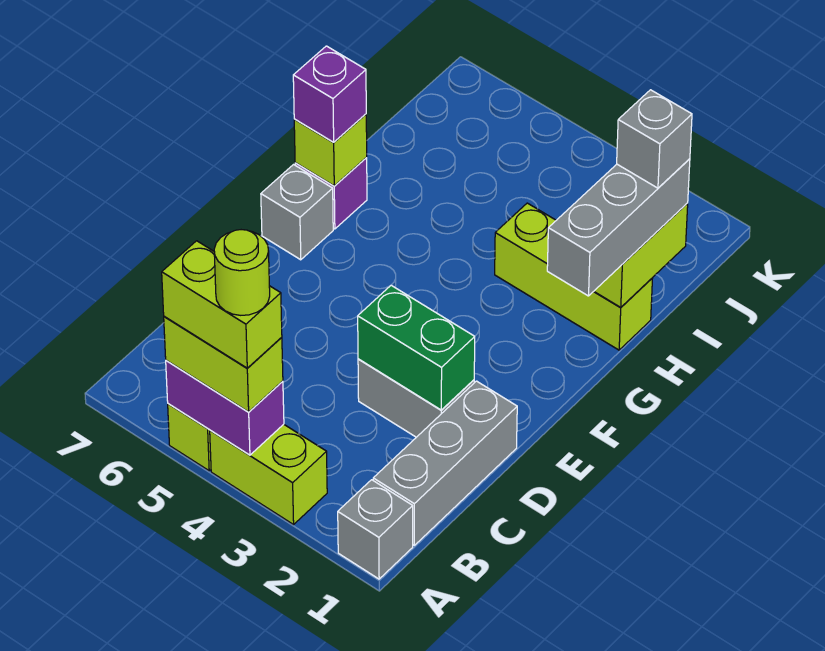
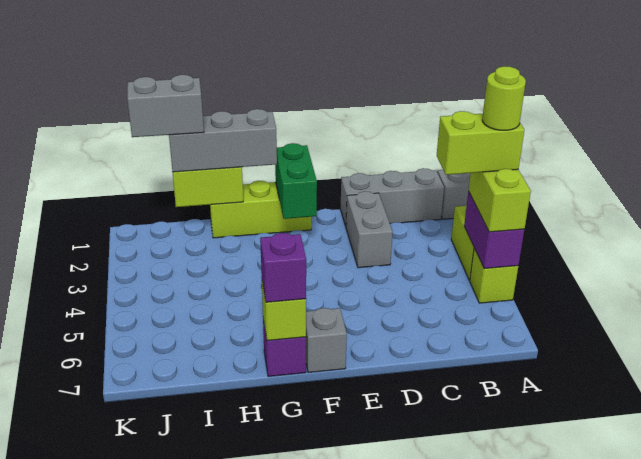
lime brick A4:A5 level 4 -> lime brick A4:B4 level 4
green brick D2:D3 level 2 -> green brick F1:F2 level 2
lime brick H1:H3 level 1 -> lime brick F1:H1 level 1
grey brick I1 level 4 -> grey brick I1:J1 level 4

